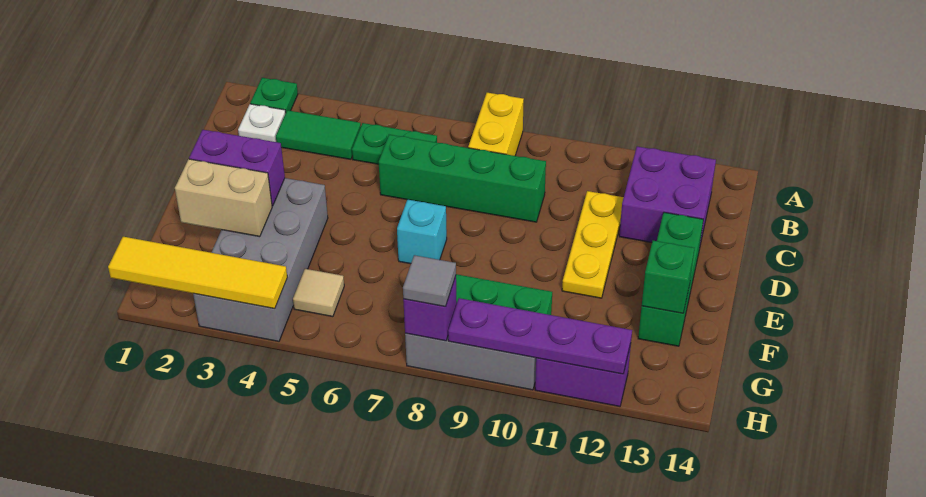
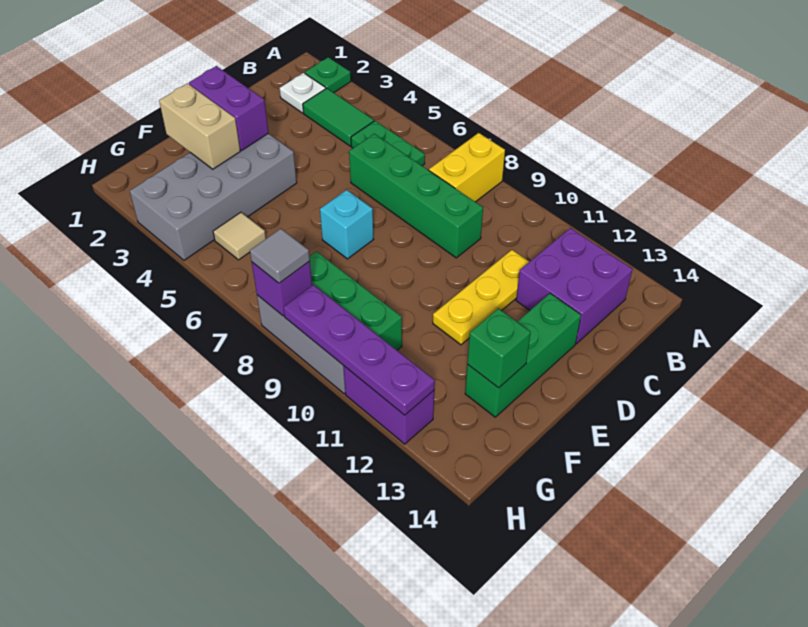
yellow tile H1:H4 level 2 -> none

